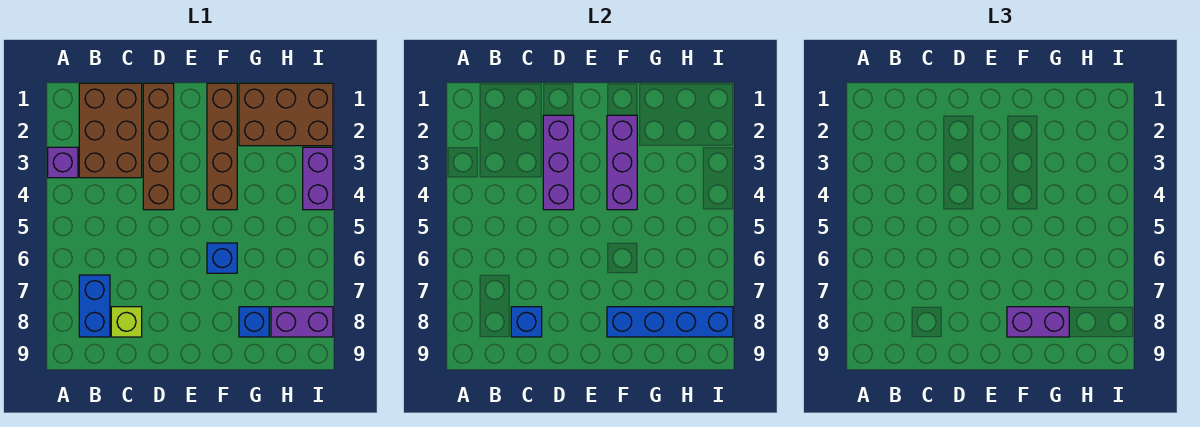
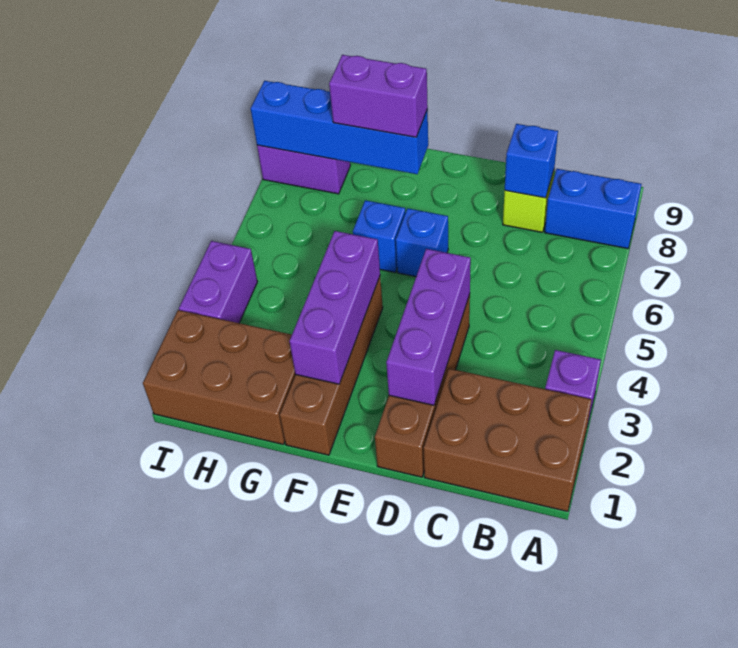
brown brick B1:C3 level 1 -> brown brick A1:C2 level 1
blue brick B7:B8 level 1 -> blue brick A8:B8 level 1
blue brick G8 level 1 -> blue brick E6 level 1

